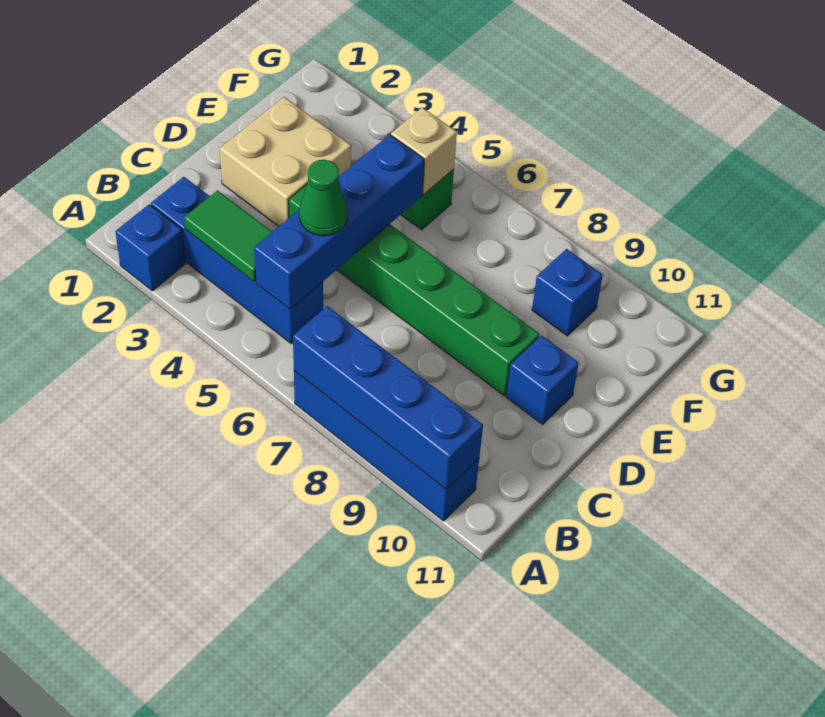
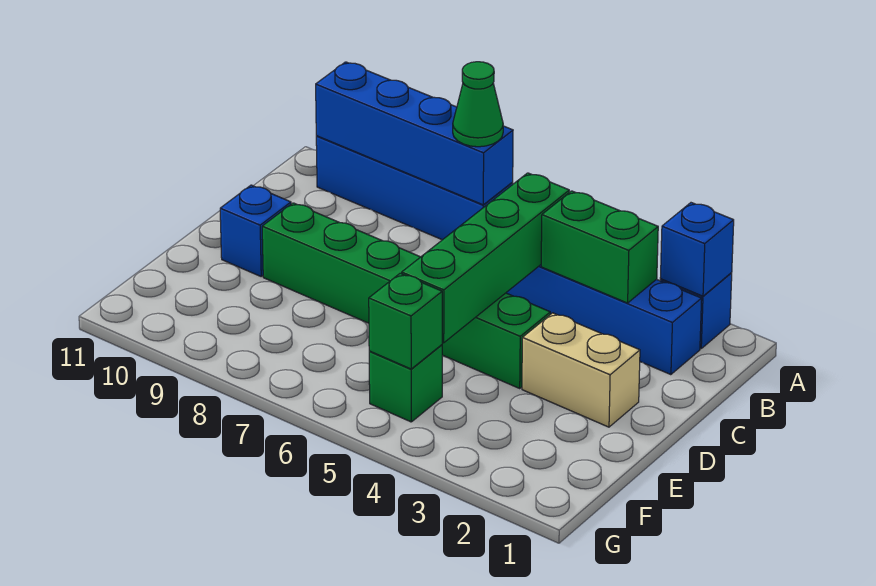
green tile B3:B4 level 2 -> green brick B3:B4 level 2
blue brick B5:E5 level 2 -> green brick B5:E5 level 2
green cone C5 level 3 -> green cone A7 level 3
tan brick D2:E3 level 1 -> tan brick D2:D3 level 1
tan brick F5 level 2 -> green brick F5 level 2
blue brick F9 level 1 -> blue brick A2 level 2

